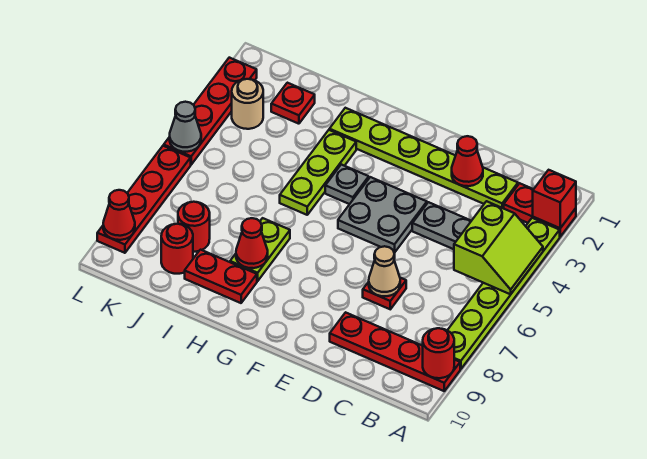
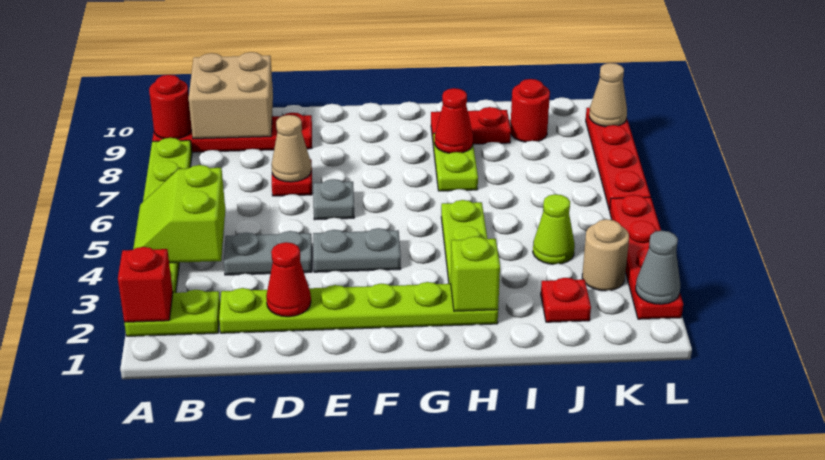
red plate A2:B2 level 1 -> lime plate A2:B2 level 1
none -> tan brick B9:C10 level 2
grey plate E4:F5 level 1 -> grey plate E4:F4 level 1
grey plate G4 level 1 -> grey plate E6 level 1
none -> lime brick H2 level 2
none -> lime cone J4 level 1
red round brick J8 level 1 -> none
grey cone L5 level 2 -> grey cone L2 level 2
red cone L9 level 2 -> tan cone L9 level 2

